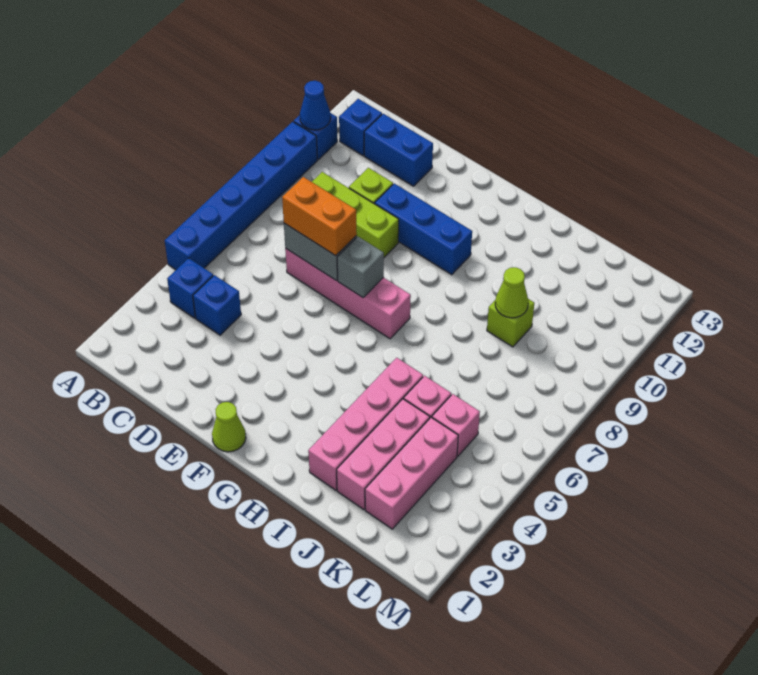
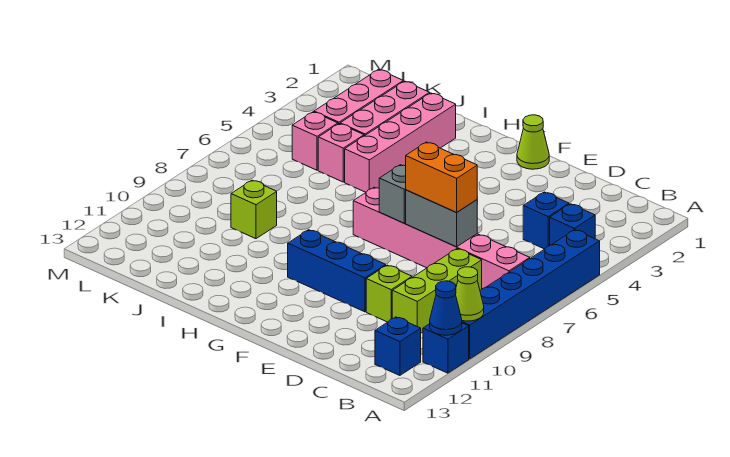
lime brick C9:E9 level 1 -> lime brick C8:C10 level 1
blue brick C12:D12 level 1 -> none
pink brick D7:G7 level 1 -> pink brick B7:G7 level 1
lime cone J9 level 2 -> lime cone A10 level 2

